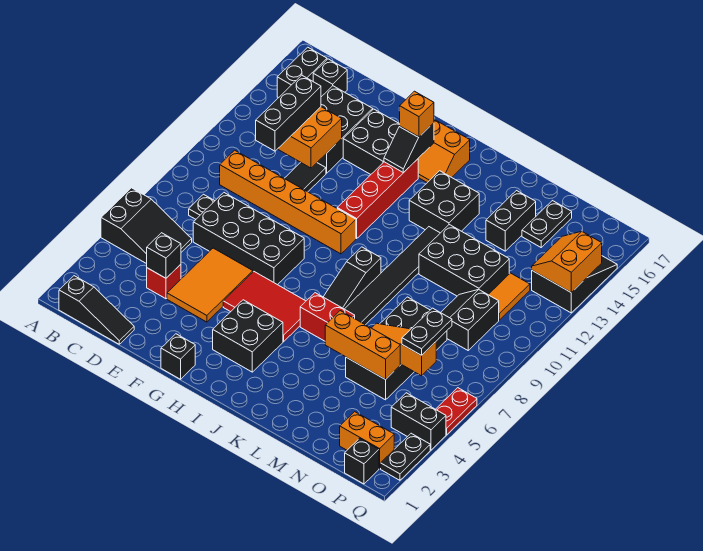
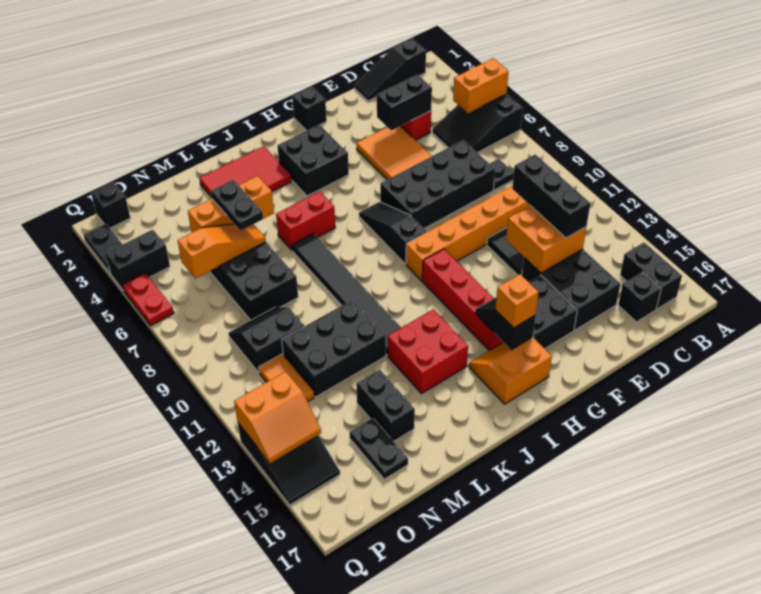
black brick D4 level 2 -> black brick D4:E4 level 2
red tile G5:I6 level 1 -> red tile J2:L3 level 1
black slope J7:J9 level 1 top 9 -> black slope H7:H9 level 1 top 9
black brick J13:K14 level 1 -> red brick J13:K14 level 1
black slope N9:O10 level 1 top O -> black slope N9:O10 level 1 top 10
orange brick O2:P2 level 1 -> orange brick A5:B5 level 2
black plate O6:O7 level 3 -> black plate M5:M6 level 3
orange slope P13:Q14 level 2 top Q -> orange slope P13:Q14 level 2 top 13

